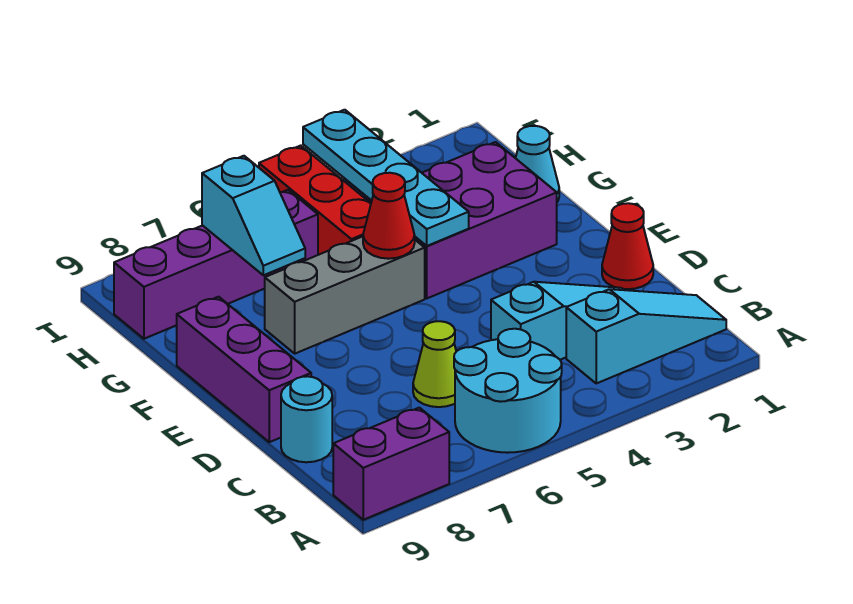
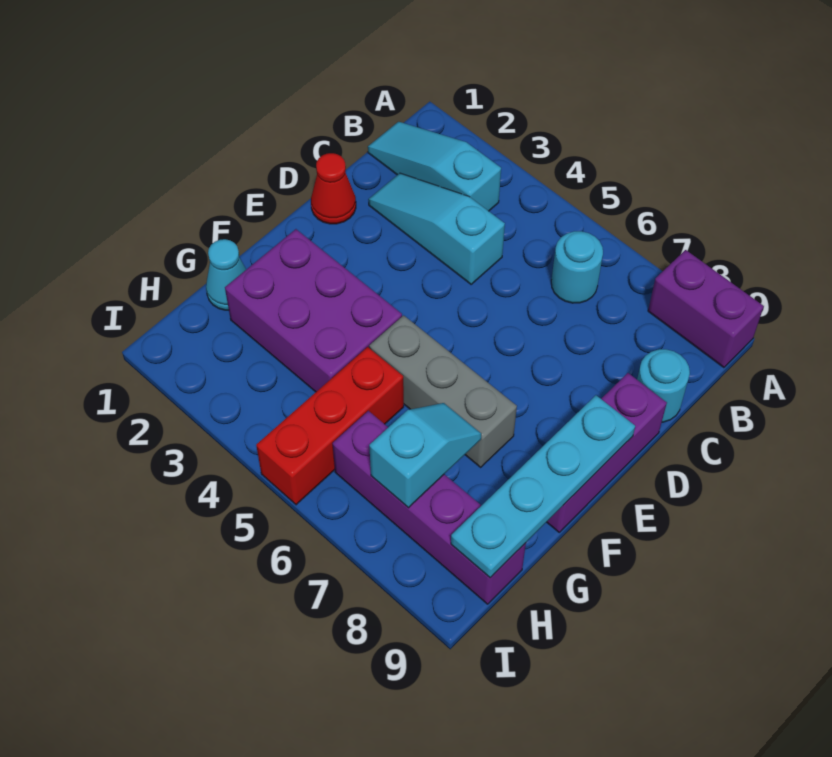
cyan round brick A5:B6 level 1 -> cyan round brick B6 level 1
lime cone C6 level 1 -> none
cyan plate F4:I4 level 2 -> cyan plate E9:H9 level 2
red cone F5 level 2 -> none

